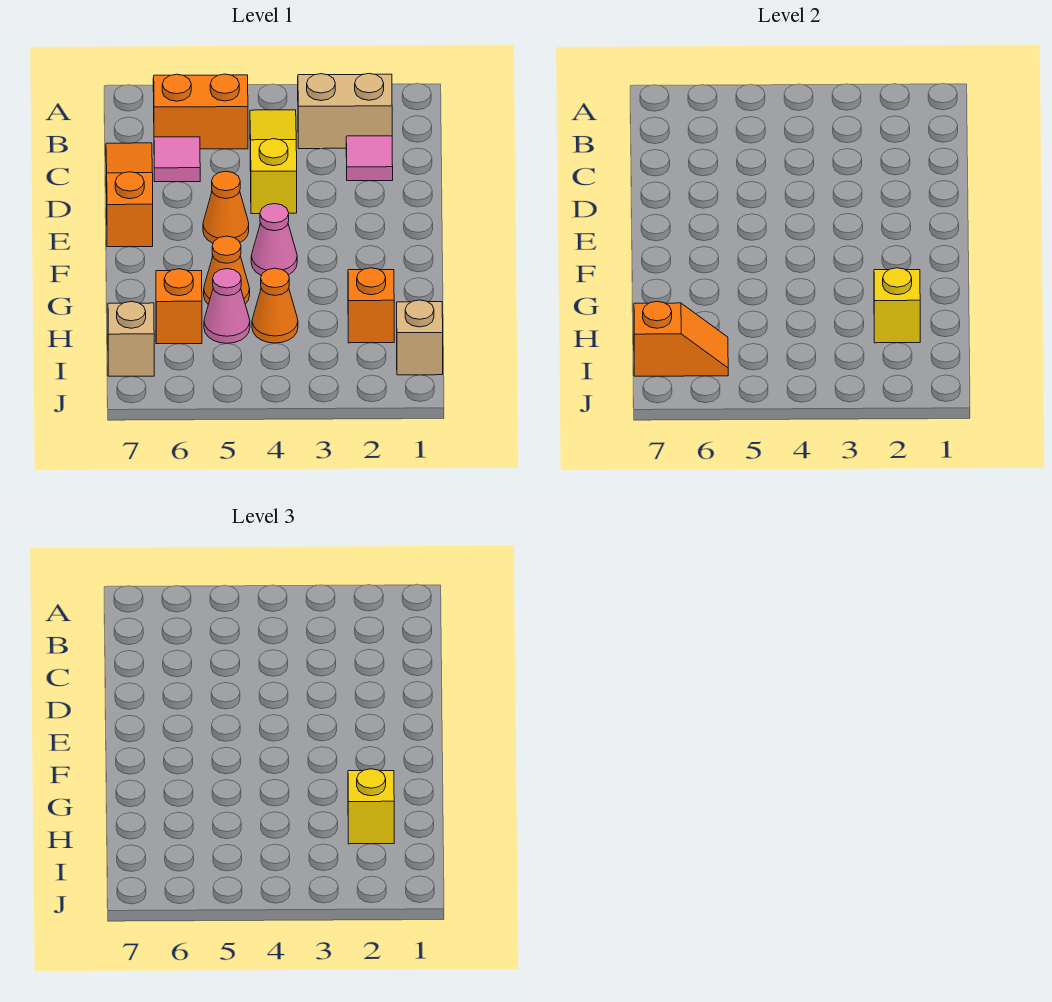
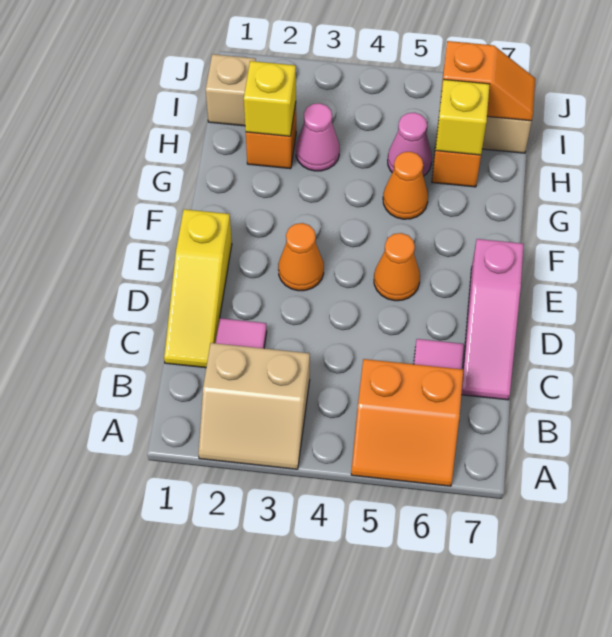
yellow slope B4:D4 level 1 top D -> yellow slope C1:E1 level 1 top E
orange slope C7:E7 level 1 top E -> pink slope C7:E7 level 1 top E
pink cone F4 level 1 -> pink cone H3 level 1
yellow brick H2 level 3 -> yellow brick H6 level 2
orange cone H4 level 1 -> orange cone E3 level 1
orange slope I6:I7 level 2 top 7 -> orange slope I6:I7 level 2 top 6

